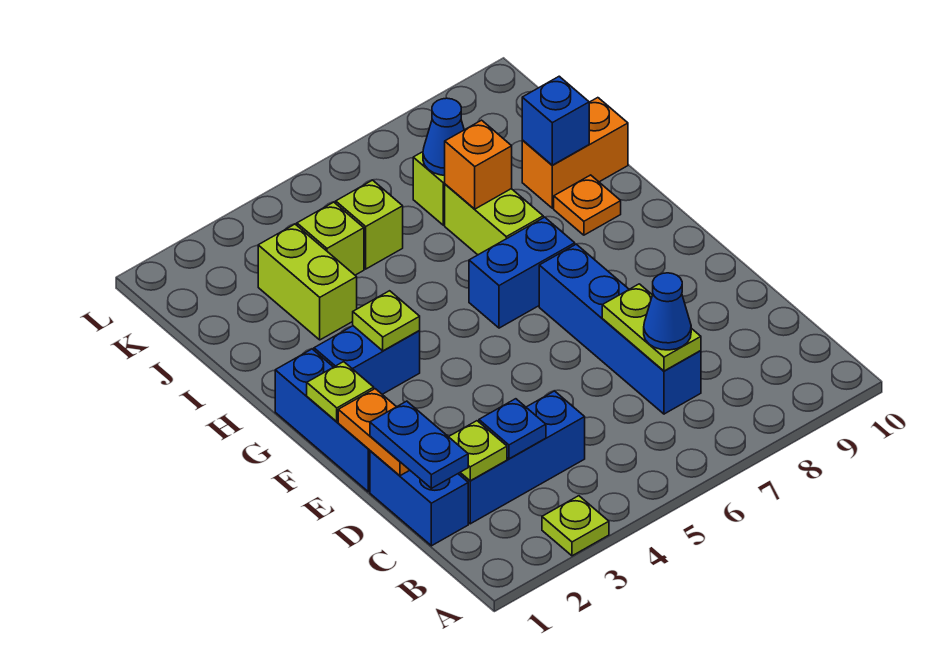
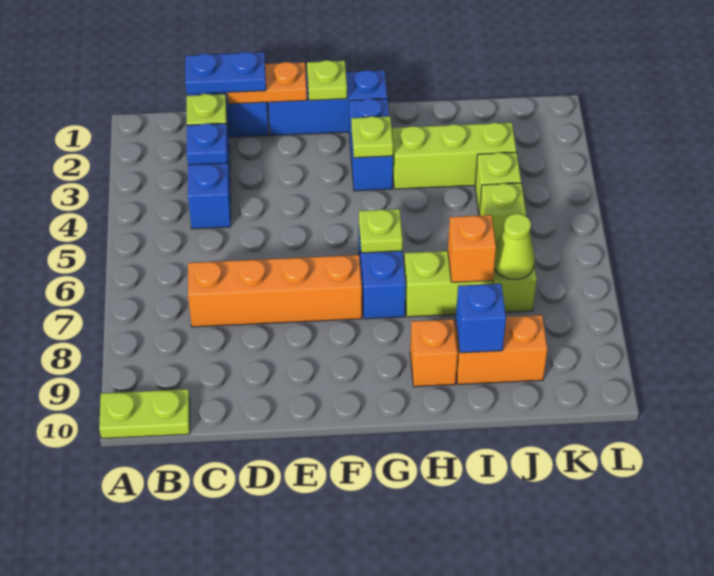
lime plate A3 level 1 -> lime plate G6 level 2
blue brick C7:F7 level 1 -> orange brick C7:F7 level 1
lime plate C7:D7 level 2 -> lime plate A10:B10 level 1
blue cone C7 level 3 -> none
orange plate H9 level 1 -> orange brick H9 level 1
lime brick I3:J3 level 1 -> lime brick H3:J3 level 1
orange brick I9:I10 level 1 -> orange brick I9:J9 level 1
blue cone J7 level 2 -> lime cone J7 level 2

